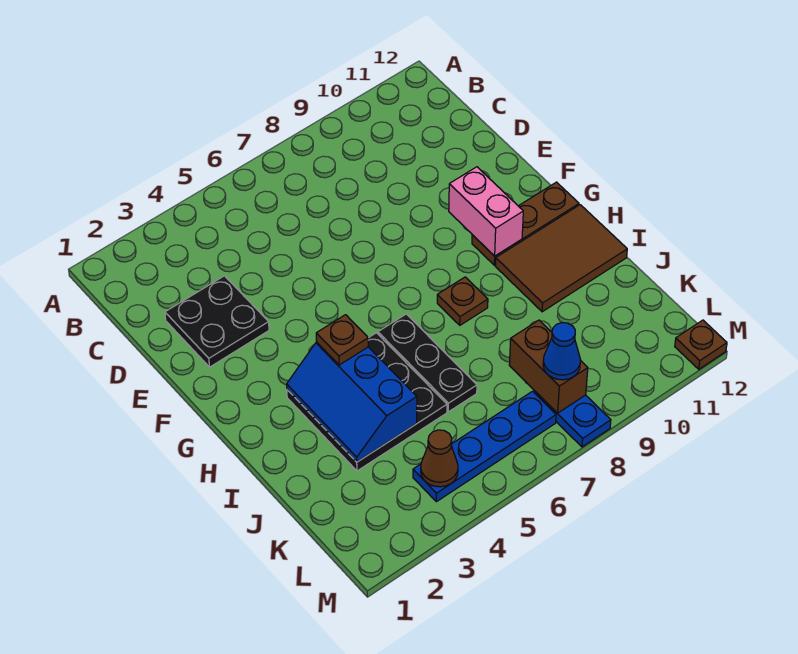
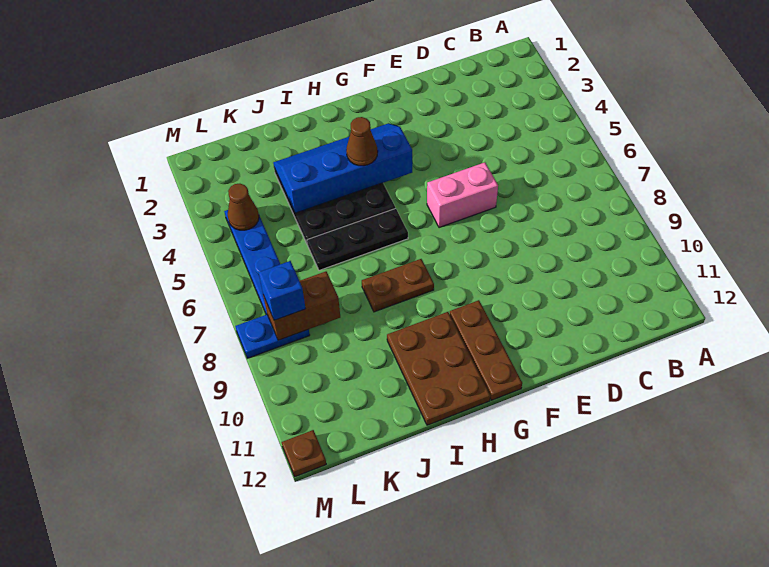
black plate D2:E3 level 1 -> none
pink brick F10:G10 level 2 -> pink brick E6:F6 level 1
blue slope H3:J4 level 2 top 4 -> blue slope G3:J4 level 2 top 4
brown plate H4 level 3 -> brown cone H4 level 3
brown plate H8 level 1 -> brown plate H8:I8 level 1
brown tile H10:I12 level 1 -> brown plate H10:I12 level 1
blue cone L8 level 3 -> blue brick L8 level 3

